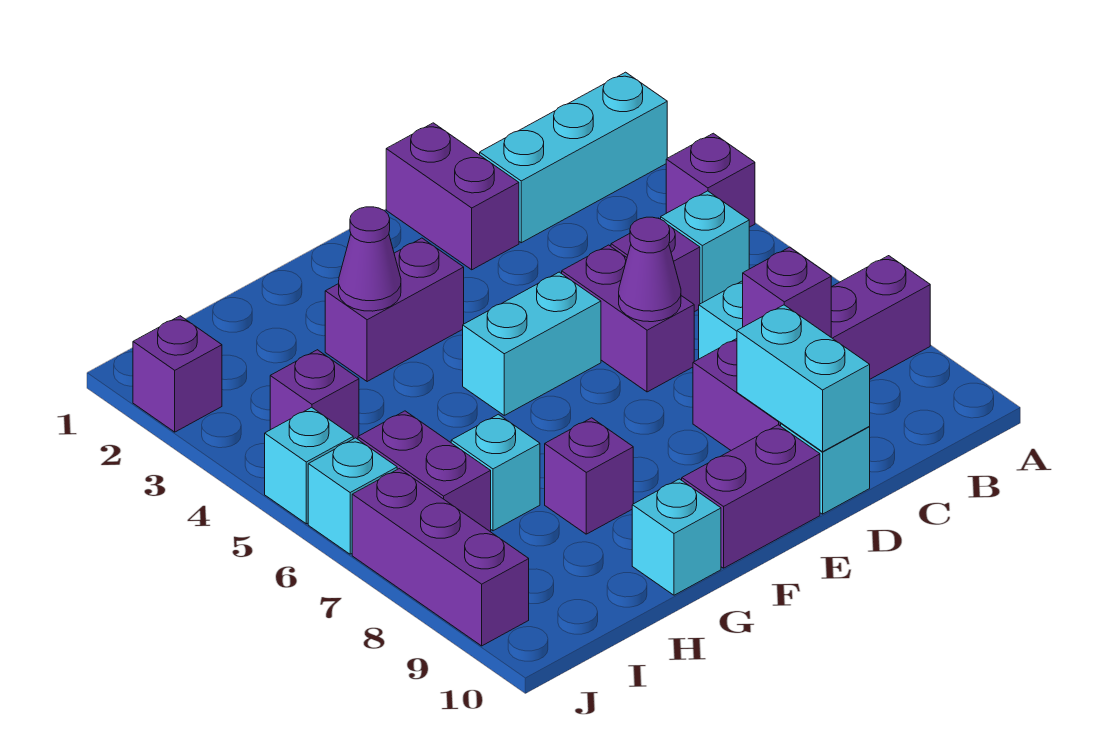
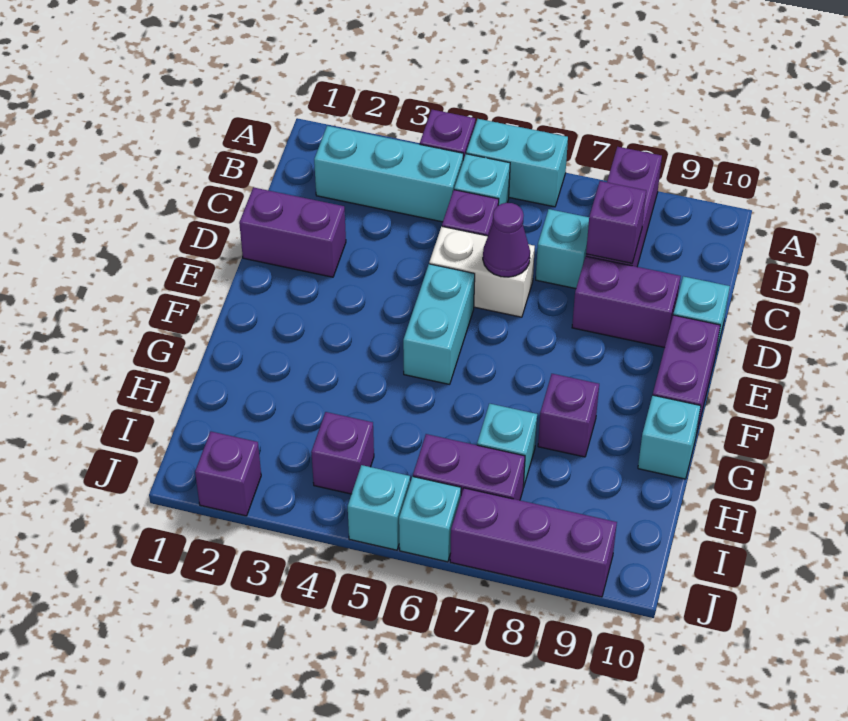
cyan brick A2:C2 level 1 -> cyan brick B2:B4 level 1
purple brick D5:D6 level 1 -> white brick D5:D6 level 1
cyan brick D9:D10 level 2 -> cyan brick A5:A6 level 1
purple brick F3:G3 level 1 -> none
purple cone G3 level 2 -> none

